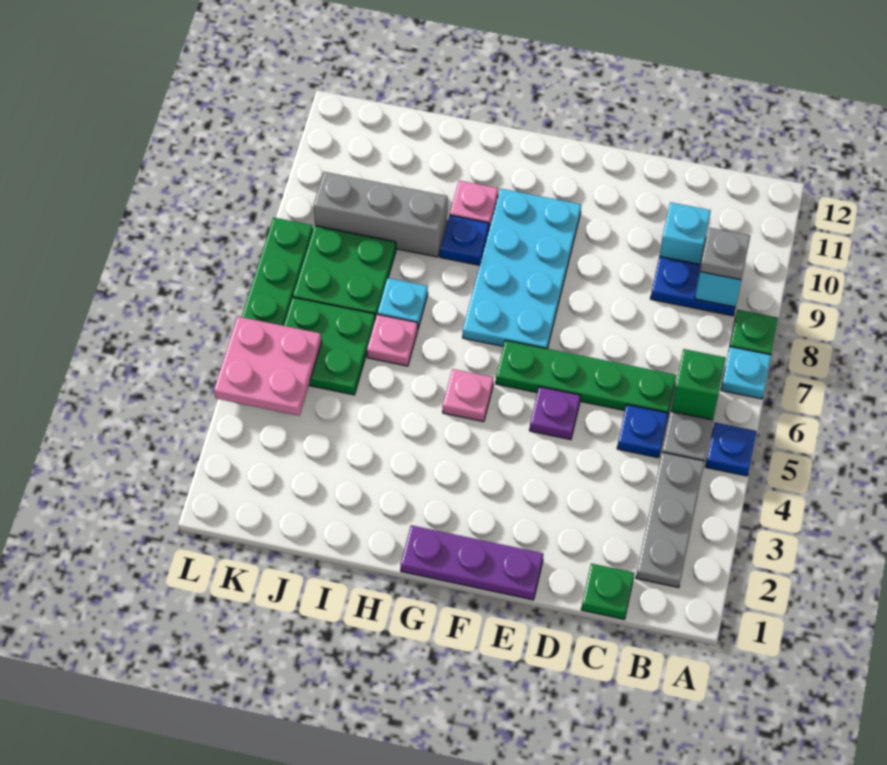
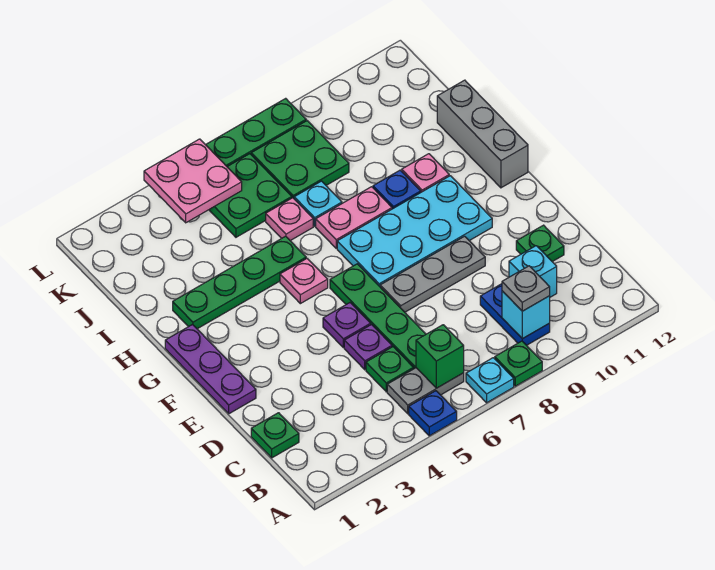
grey plate B2:B4 level 1 -> grey plate E7:E9 level 1
blue plate C5 level 1 -> green plate C5 level 1
none -> purple plate D5 level 1
none -> green plate D11 level 1
none -> green plate H2:H5 level 1
none -> pink plate H7:H8 level 1
grey brick I9:K9 level 1 -> grey brick G12:I12 level 1

